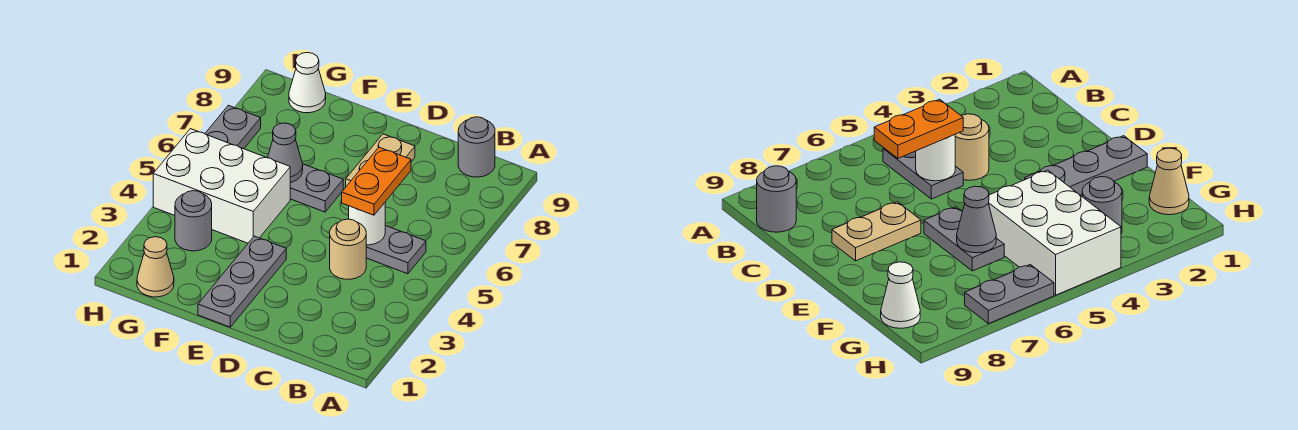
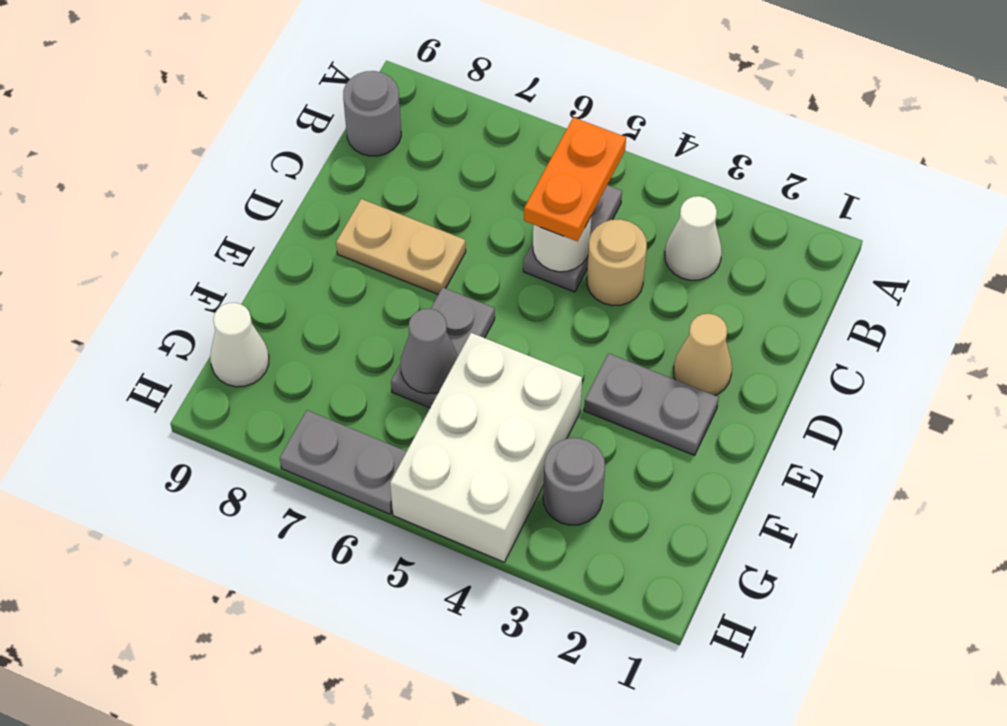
none -> white cone B3 level 1
orange plate C5:C6 level 3 -> orange plate B5:C5 level 3
grey plate E1:E3 level 1 -> grey plate E2:E3 level 1
tan cone G1 level 1 -> tan cone D2 level 1

